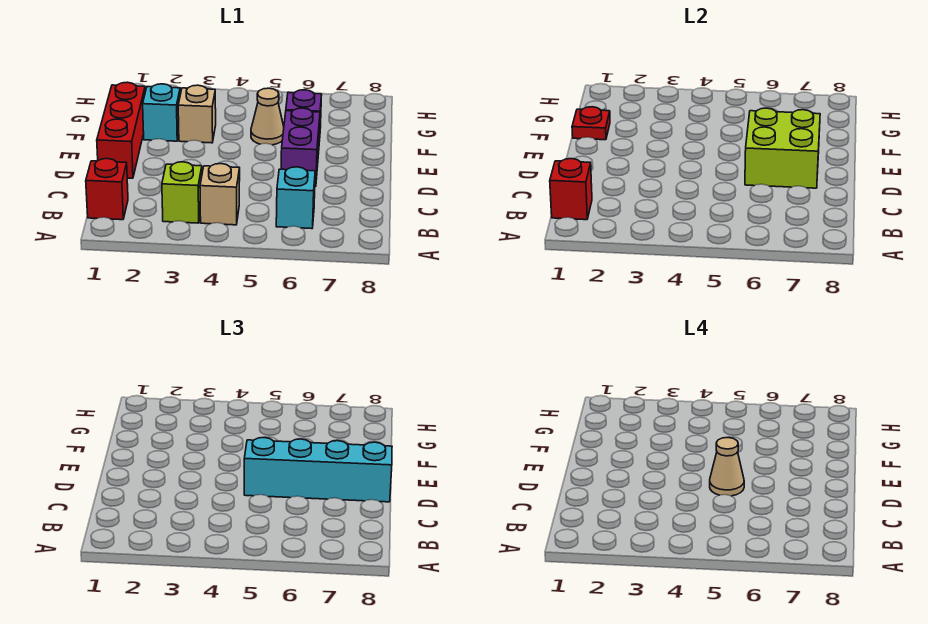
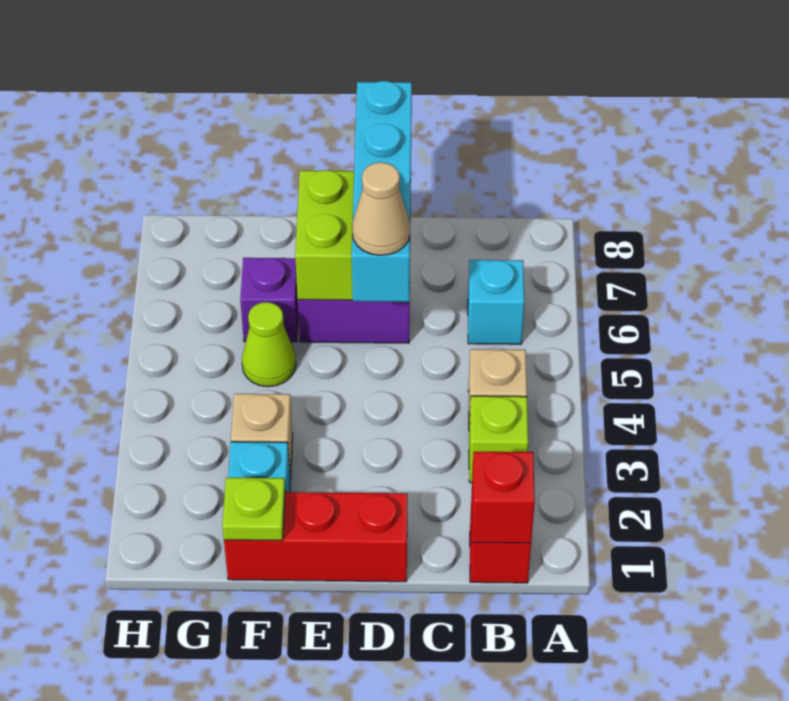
red plate F1 level 2 -> lime plate F1 level 2
tan cone F5 level 1 -> lime cone F5 level 1

